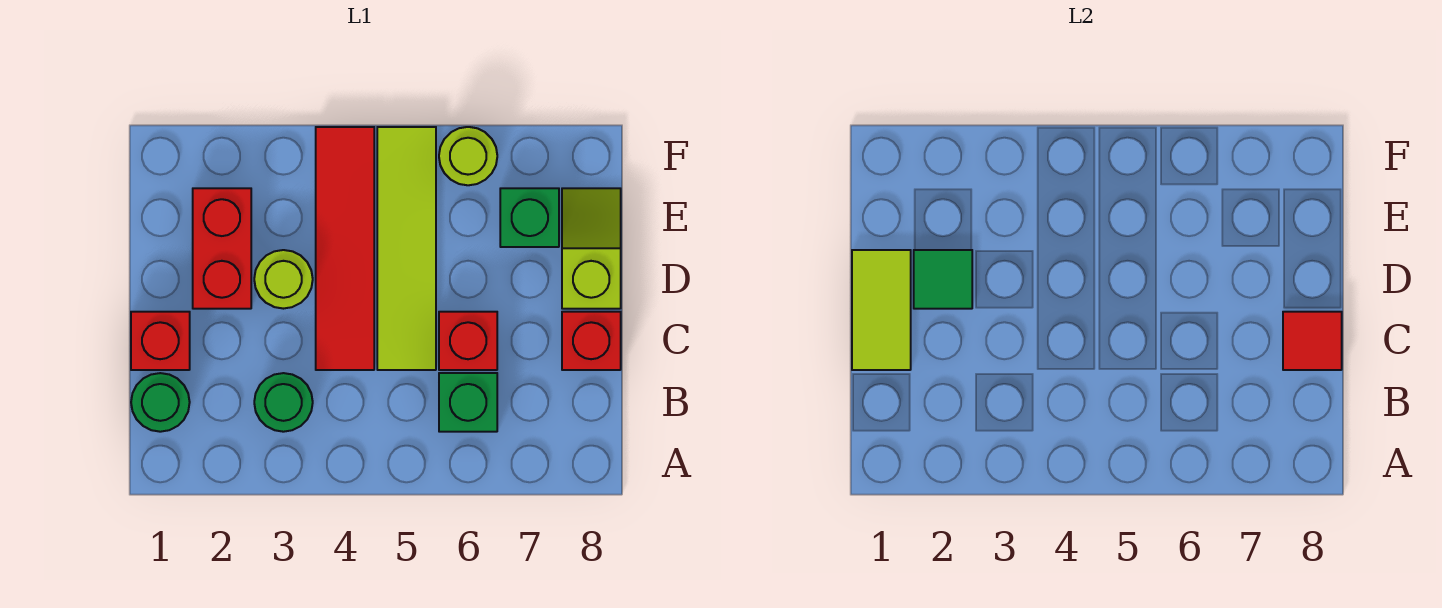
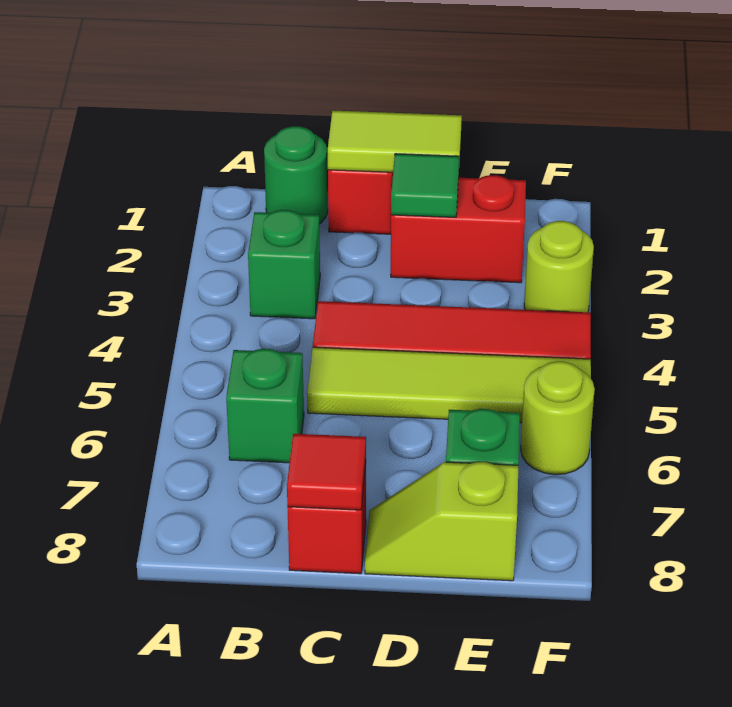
green round brick B3 level 1 -> green brick B3 level 1
red brick C6 level 1 -> none
lime round brick D3 level 1 -> lime round brick F3 level 1
lime slope D8:E8 level 1 top D -> lime slope D8:E8 level 1 top E

